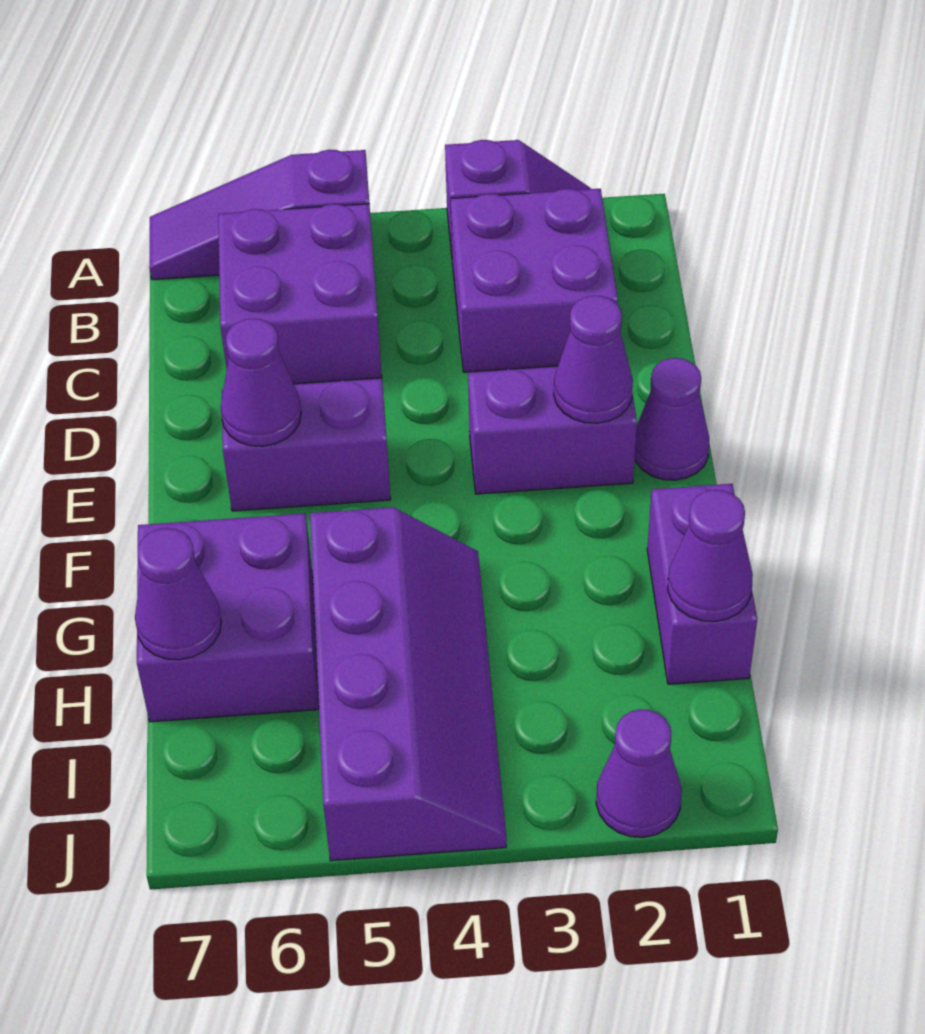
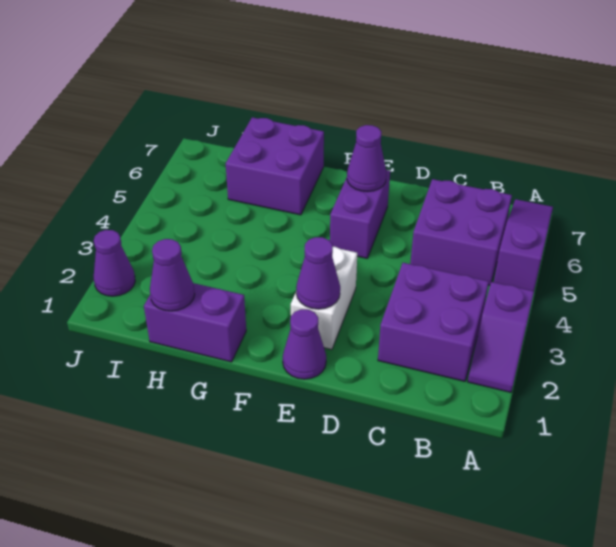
purple brick E2:E3 level 1 -> white brick E2:E3 level 1
purple slope G4:J5 level 1 top 5 -> none
purple cone H7 level 2 -> none

